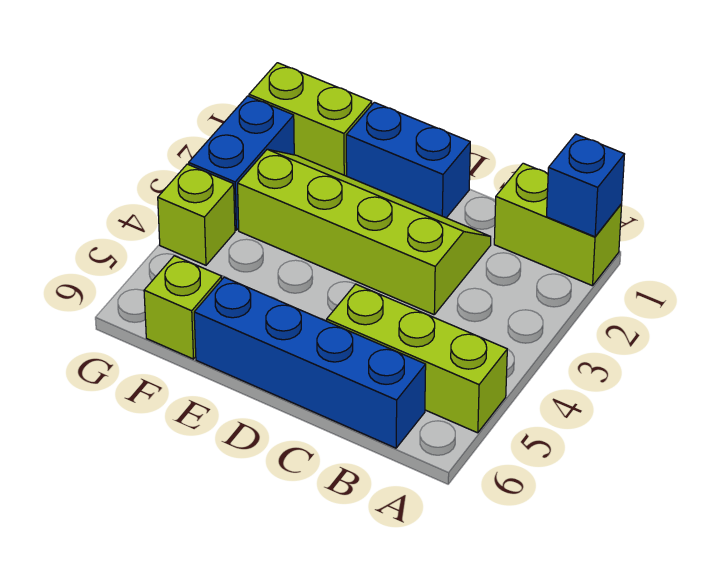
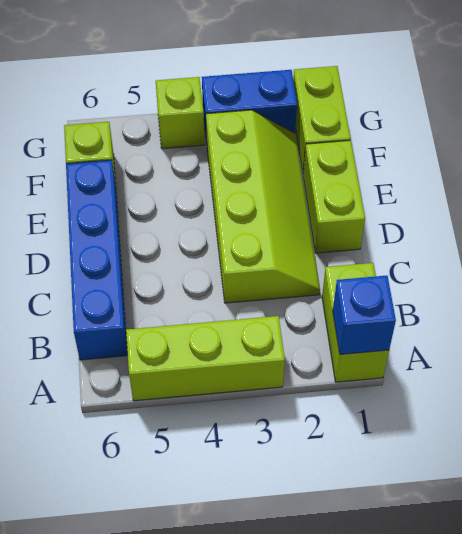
lime brick A5:C5 level 1 -> lime brick A3:A5 level 1
blue brick D1:E1 level 1 -> lime brick D1:E1 level 1

